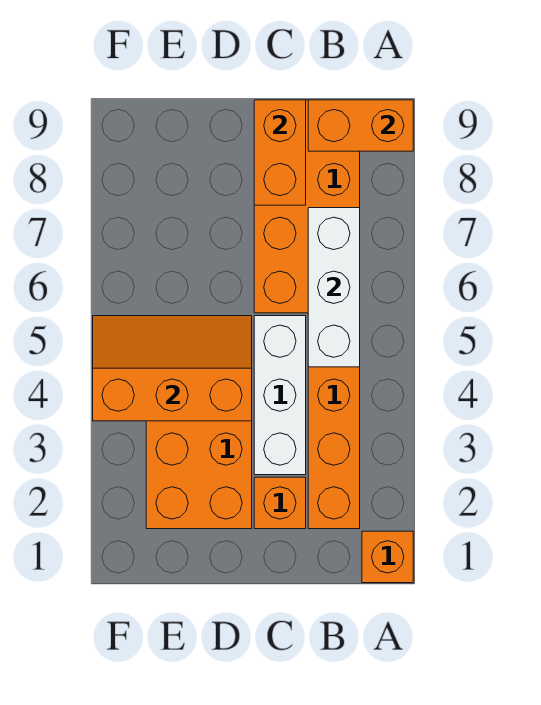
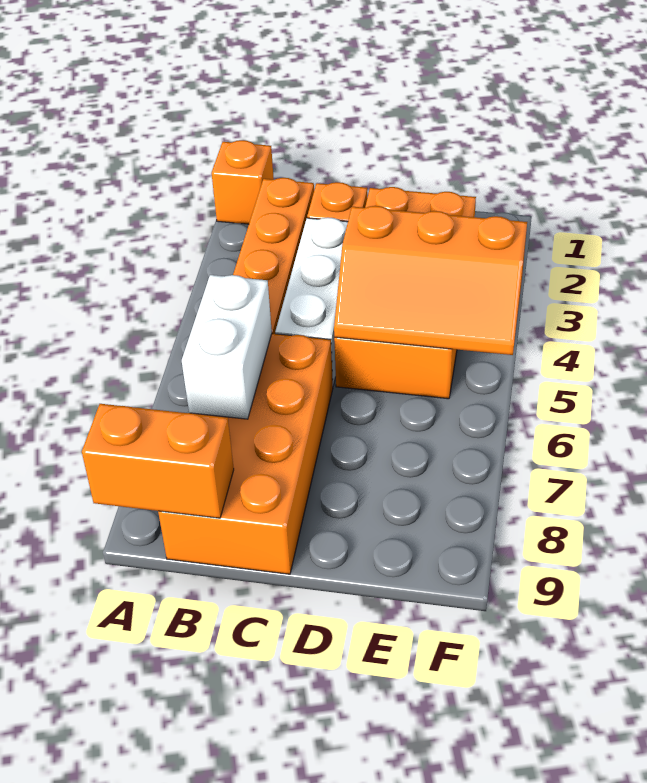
white brick B5:B7 level 2 -> white brick B6:B7 level 2
orange brick C8:C9 level 2 -> none

